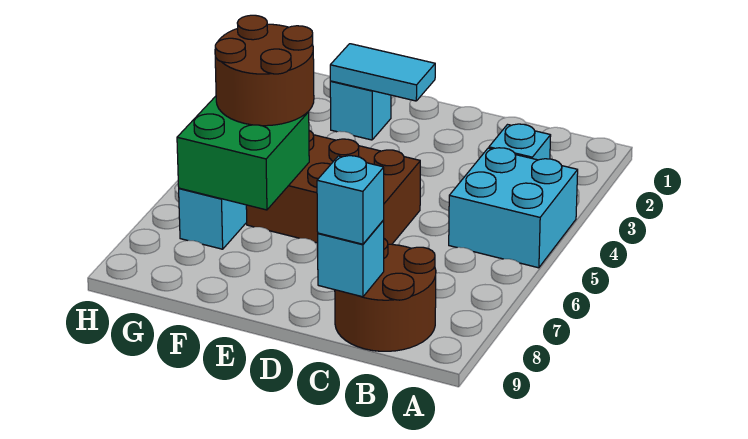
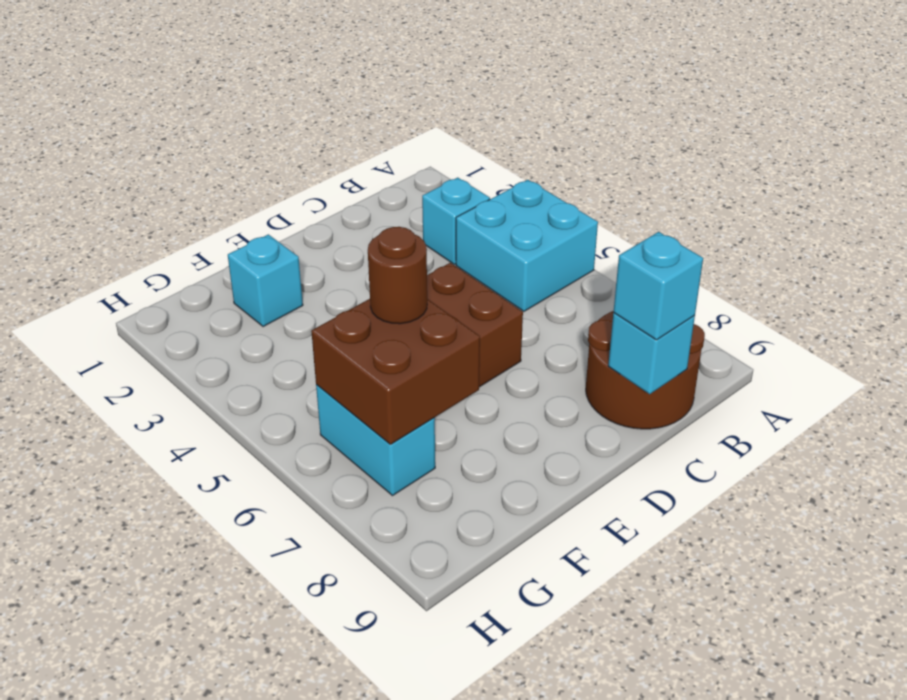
cyan tile E2:F2 level 2 -> none
brown round brick F5:G6 level 3 -> brown round brick F6 level 3
green brick F6:G7 level 2 -> brown brick F6:G7 level 2

